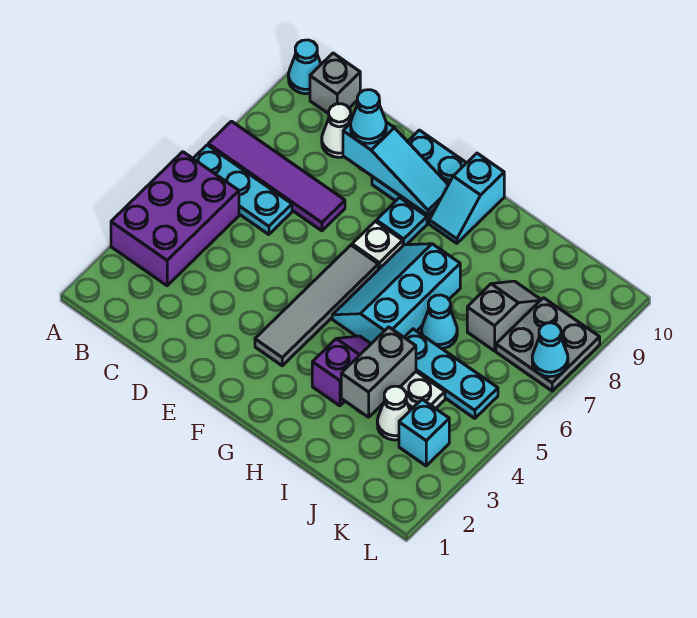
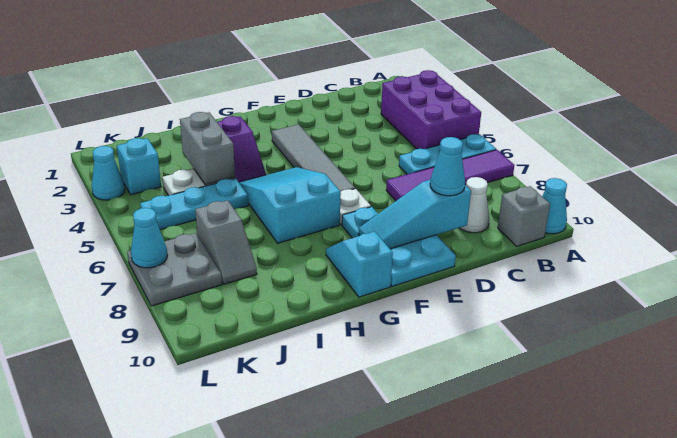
cyan slope G5:H7 level 1 top H -> cyan slope G5:H7 level 1 top 7
cyan cone I6 level 1 -> cyan cone L3 level 1
white cone J3 level 1 -> none

